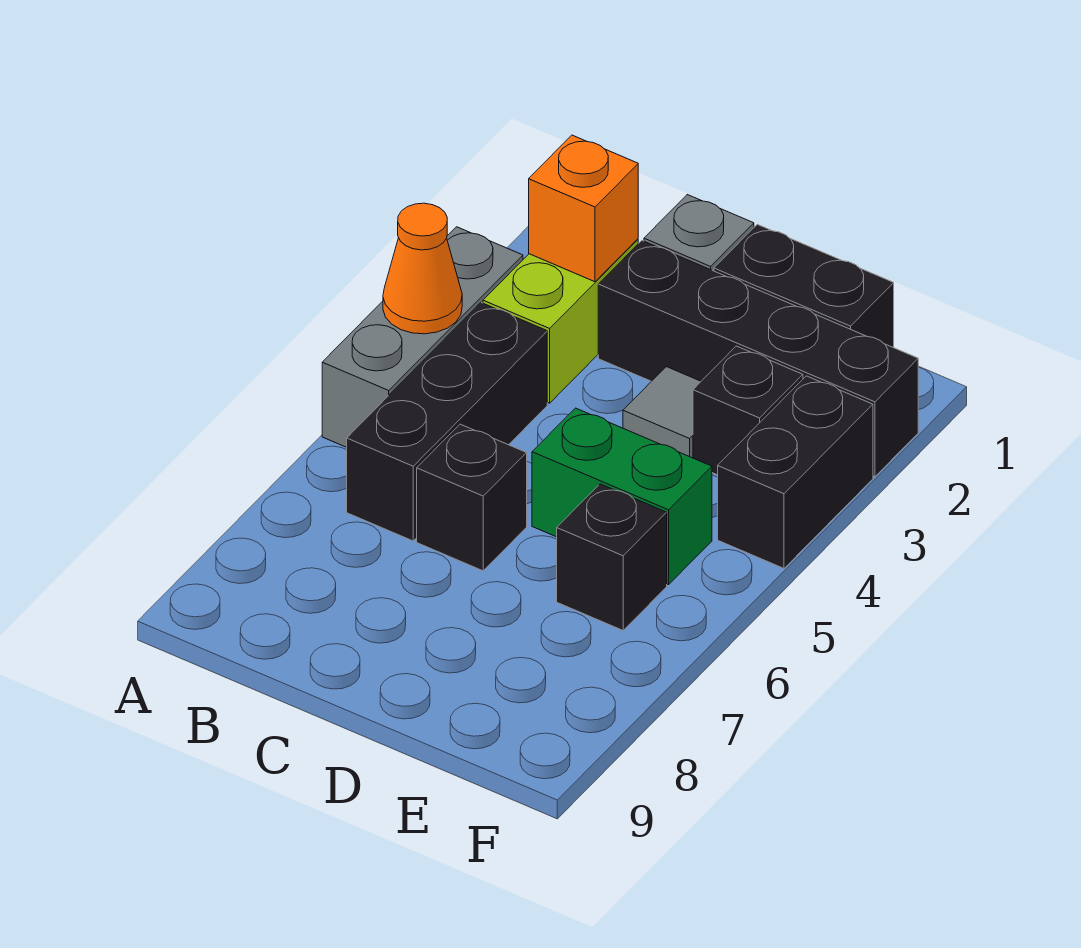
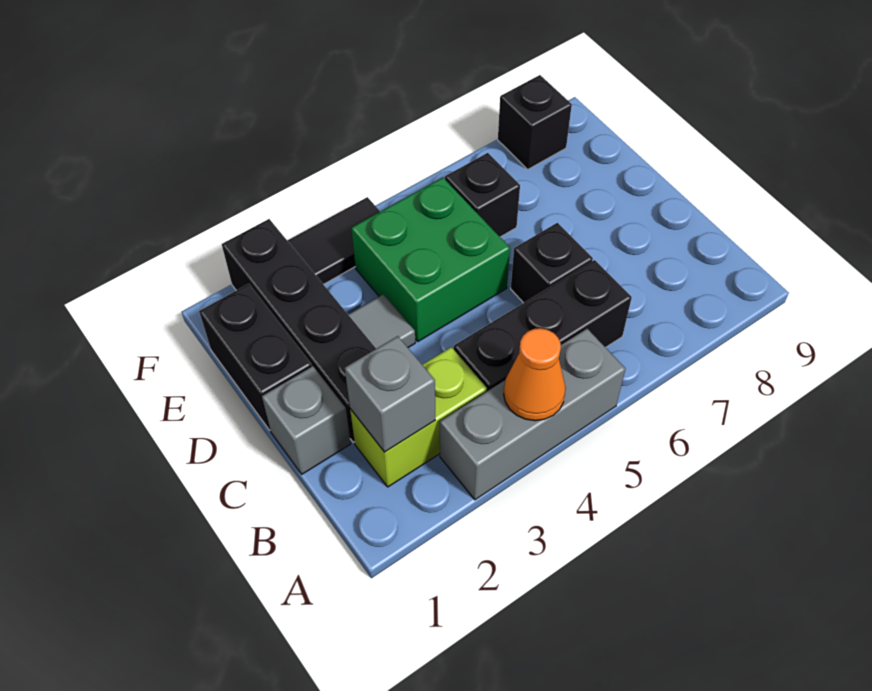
orange brick B2 level 2 -> grey brick B2 level 2
green brick D5:E5 level 1 -> green brick D4:E5 level 1
black brick E3 level 1 -> black brick F8 level 1
black brick F3:F4 level 1 -> black tile F3:F4 level 1

